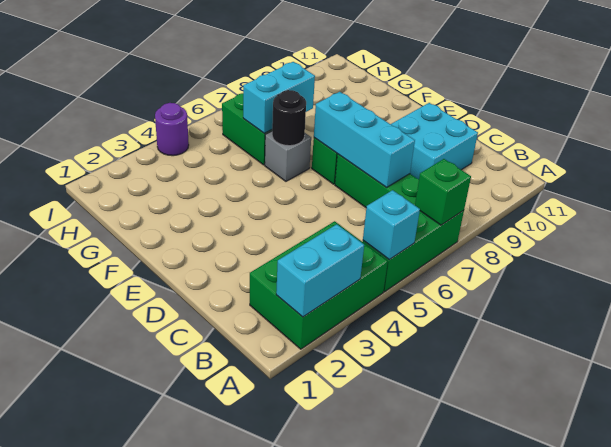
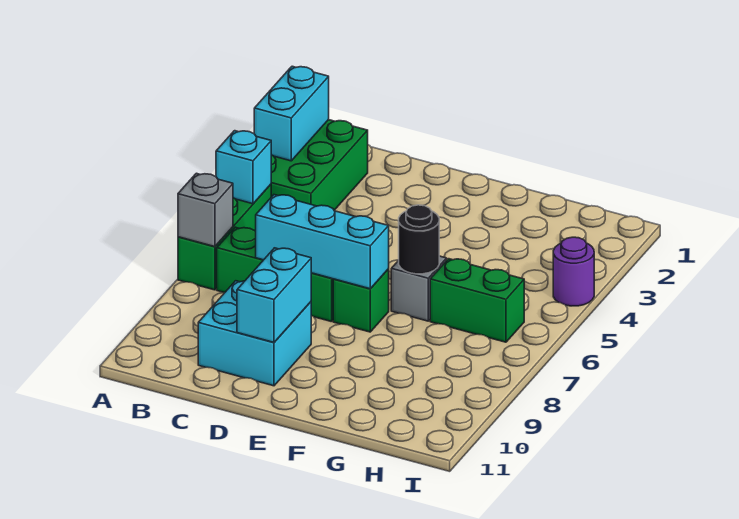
green brick A7 level 2 -> grey brick A7 level 2
cyan brick G6:G7 level 2 -> cyan brick D9:D10 level 2

